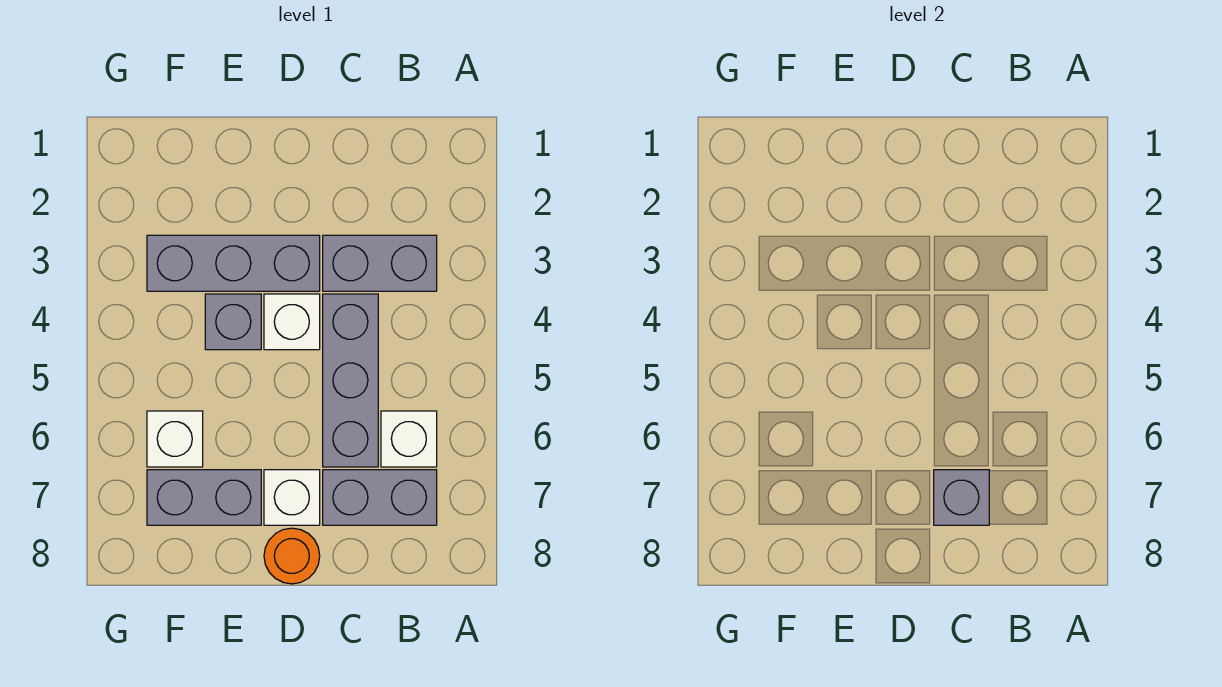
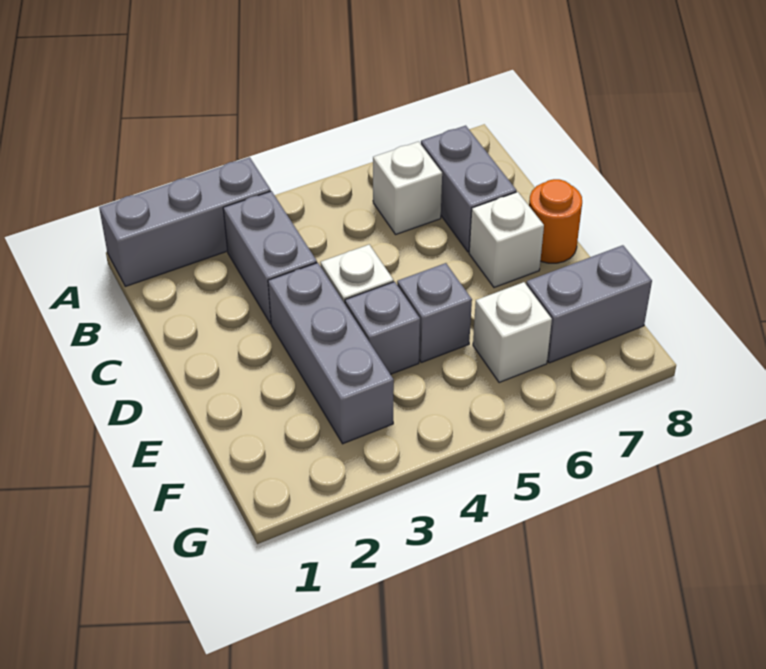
grey brick C4:C6 level 1 -> grey brick A1:A3 level 1
grey brick C7 level 2 -> grey brick E5 level 1
grey brick E7:F7 level 1 -> grey brick F7:F8 level 1

